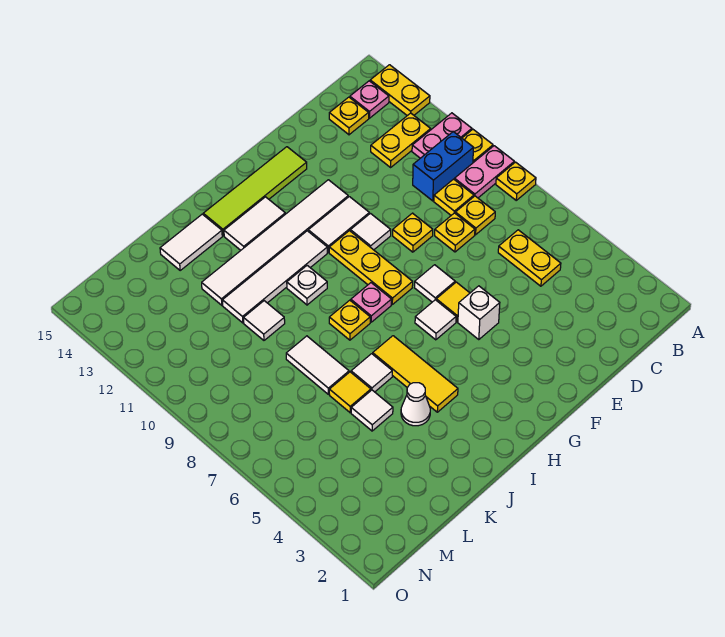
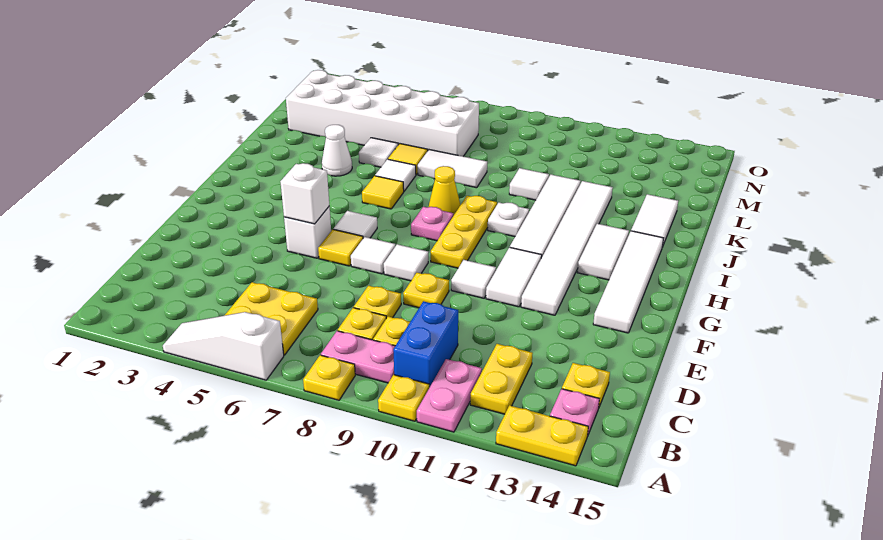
none -> white slope A4:A6 level 1 top 6
pink plate A9:B9 level 1 -> pink plate B8:B9 level 1
yellow plate C5:C6 level 1 -> yellow plate B5:C6 level 1
none -> white brick F5 level 2
none -> white tile F8 level 1
lime tile F14:I14 level 1 -> white tile F14:I14 level 1
yellow plate G8:G10 level 1 -> yellow plate G9:I9 level 1
yellow tile I4:I6 level 1 -> yellow tile I6 level 1
yellow plate I8 level 1 -> yellow cone I8 level 1
none -> white brick L2:M7 level 1

